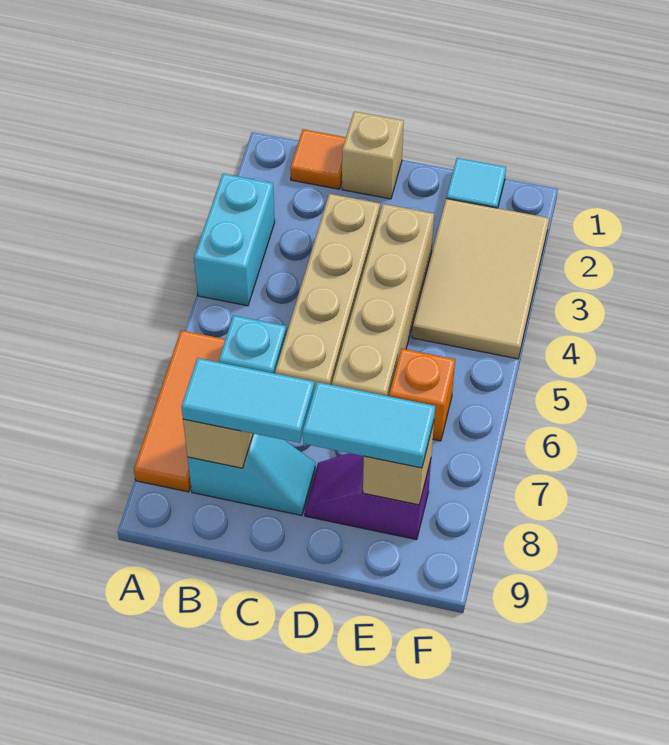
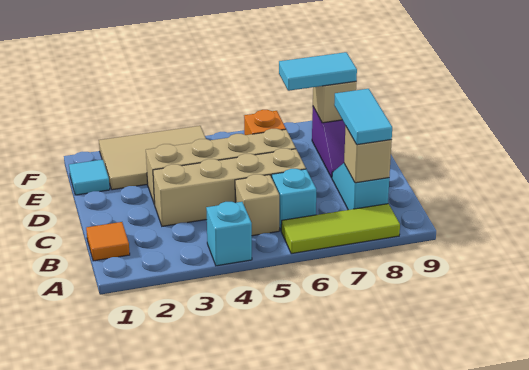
cyan brick A3:A4 level 1 -> cyan brick A4 level 1
orange tile A6:A8 level 1 -> lime tile A6:A8 level 1
tan brick C1 level 1 -> tan brick B5 level 1
cyan tile D8:E8 level 3 -> cyan tile E7:E8 level 3

